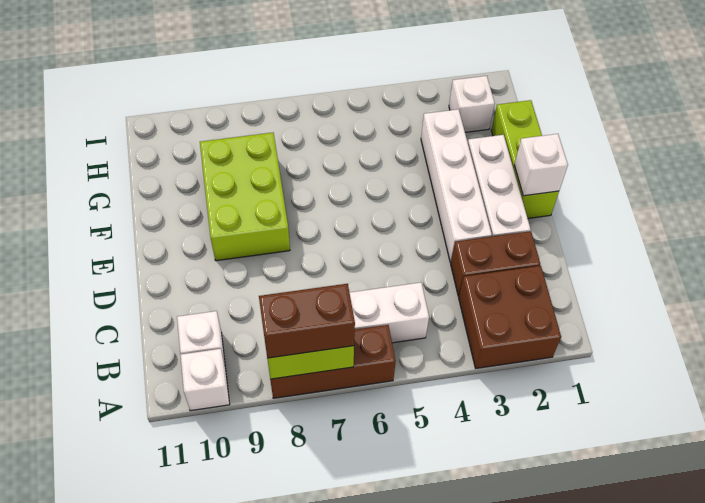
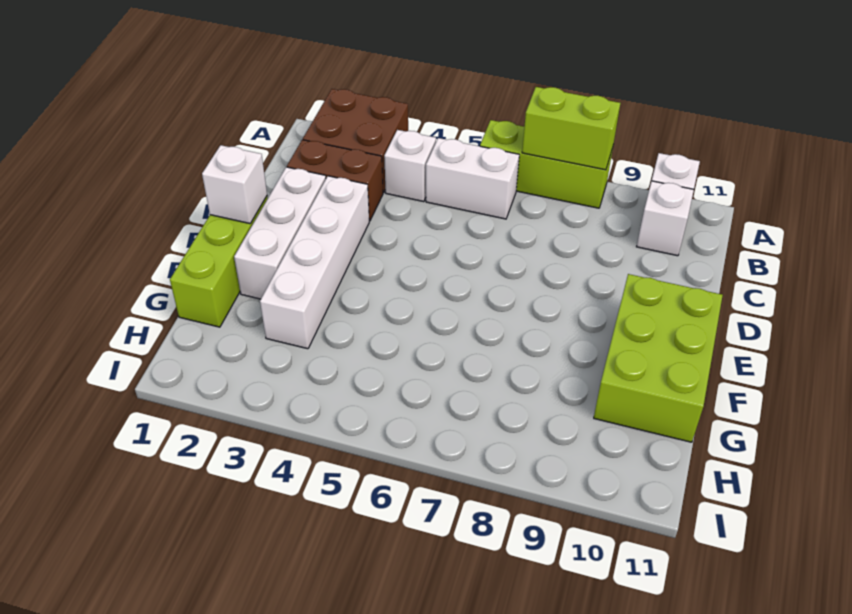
brown brick A6:A8 level 1 -> lime brick A6:A8 level 1
brown brick A7:A8 level 3 -> none
lime brick E8:G9 level 1 -> lime brick E10:G11 level 1
white brick H2 level 1 -> white brick B4 level 1

